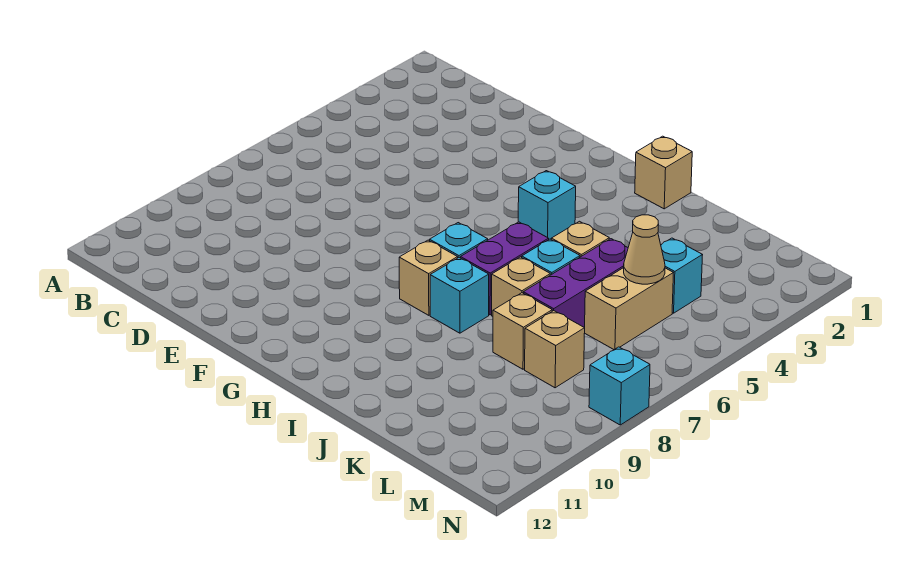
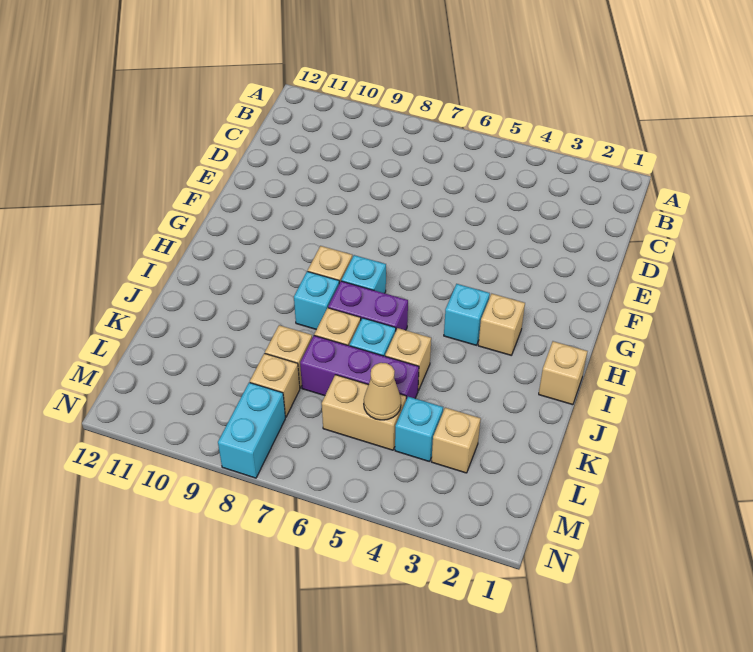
none -> tan brick H3 level 1
none -> tan brick L3 level 1
cyan brick N8 level 1 -> cyan brick M8:N8 level 1

